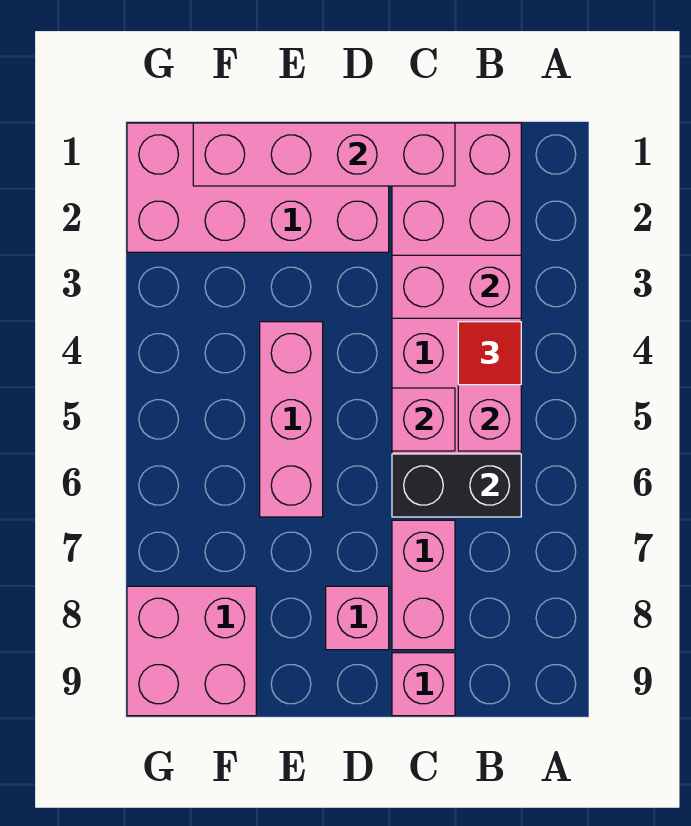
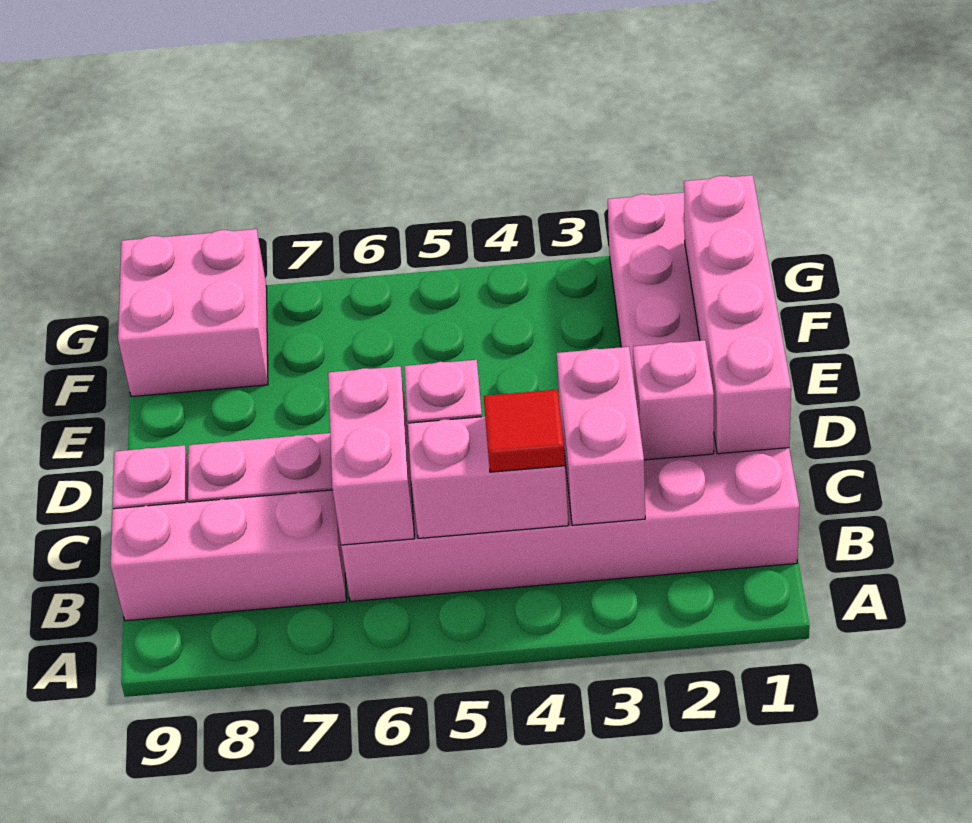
black brick B6:C6 level 2 -> pink brick B6:C6 level 2
pink brick D8 level 1 -> pink brick C2 level 2
pink brick E4:E6 level 1 -> pink brick B7:B9 level 1

